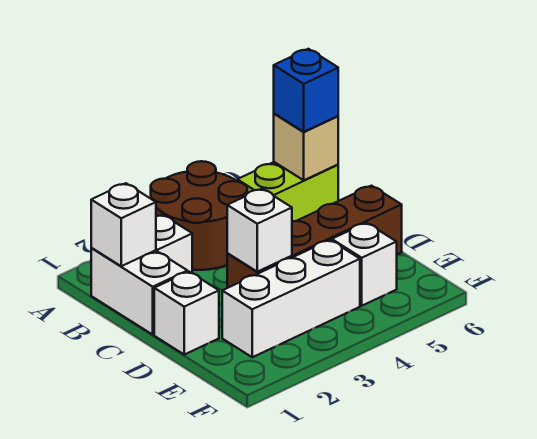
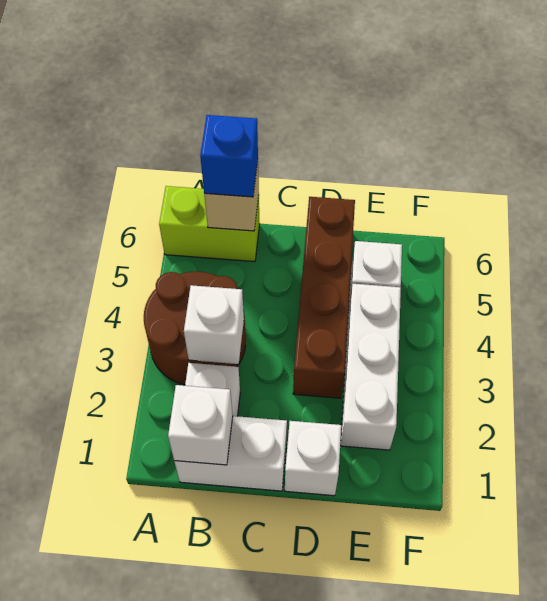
lime brick B5:B6 level 1 -> lime brick A6:B6 level 1
white brick D3 level 2 -> white brick B3 level 2

